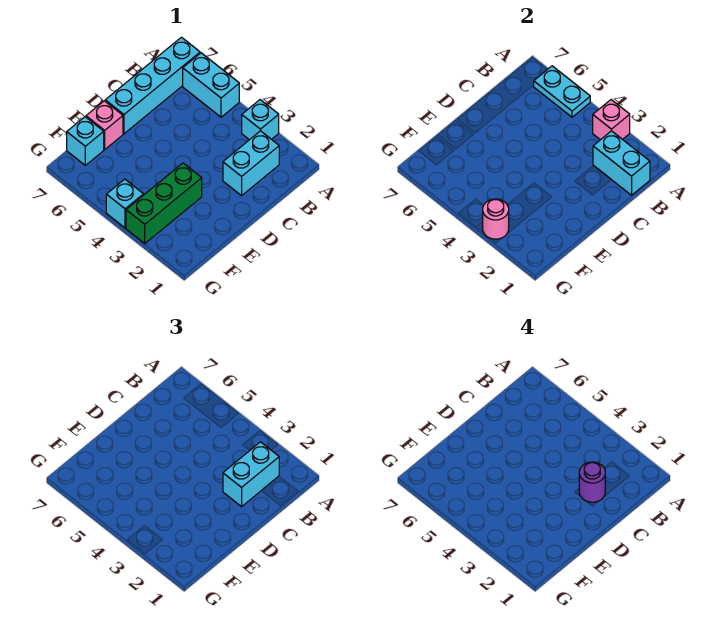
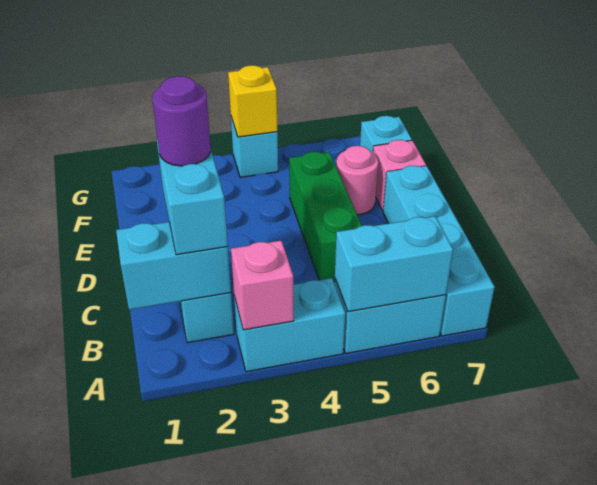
cyan brick A3 level 1 -> cyan brick A3:A4 level 1
cyan plate A5:A6 level 2 -> cyan brick A5:A6 level 2
green brick E3:G3 level 1 -> green brick C5:E5 level 1
pink round brick G3 level 2 -> pink round brick E6 level 1
none -> yellow brick G4 level 2

